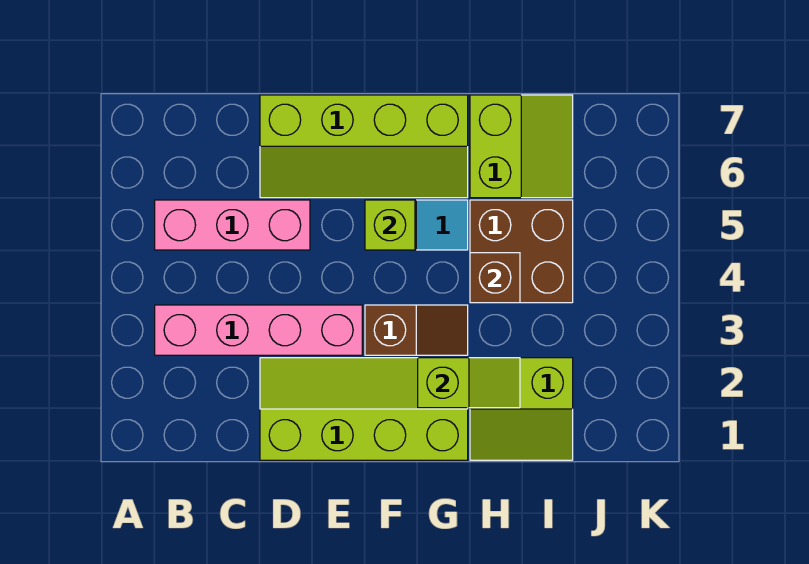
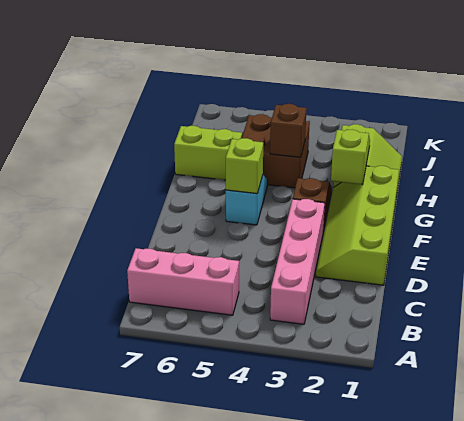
pink brick B5:D5 level 1 -> pink brick B5:B7 level 1
lime slope D6:G7 level 1 top 7 -> none

